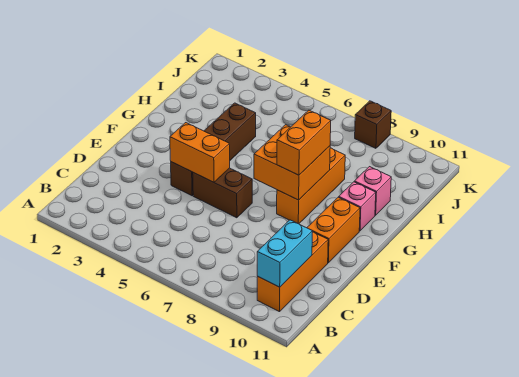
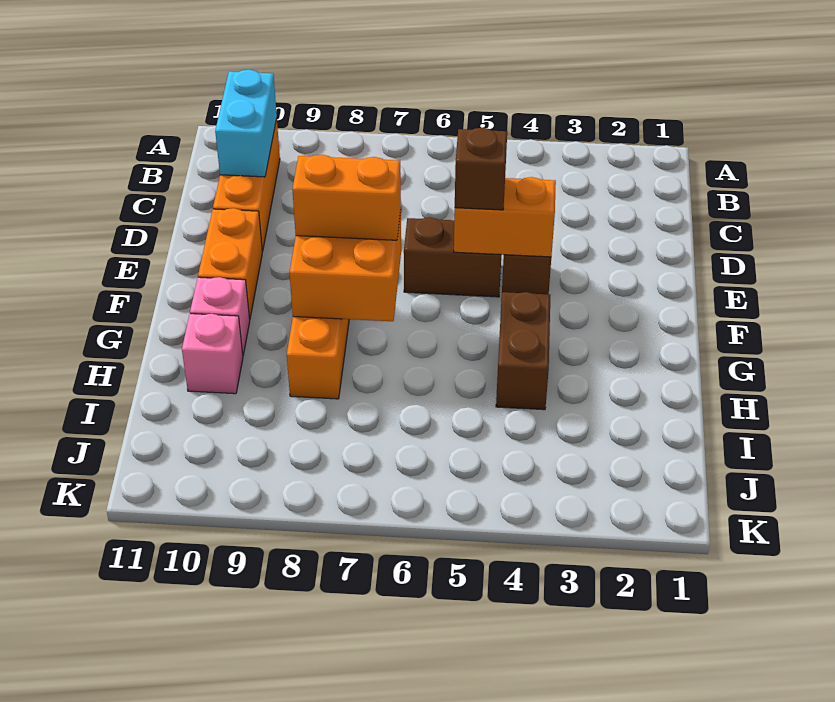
orange brick F8:G8 level 3 -> orange brick F7:F8 level 3
brown brick K8 level 1 -> brown brick E5 level 3

